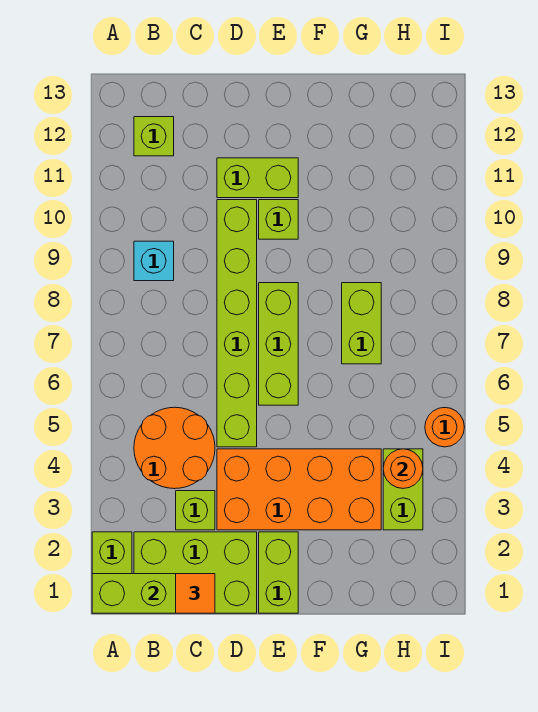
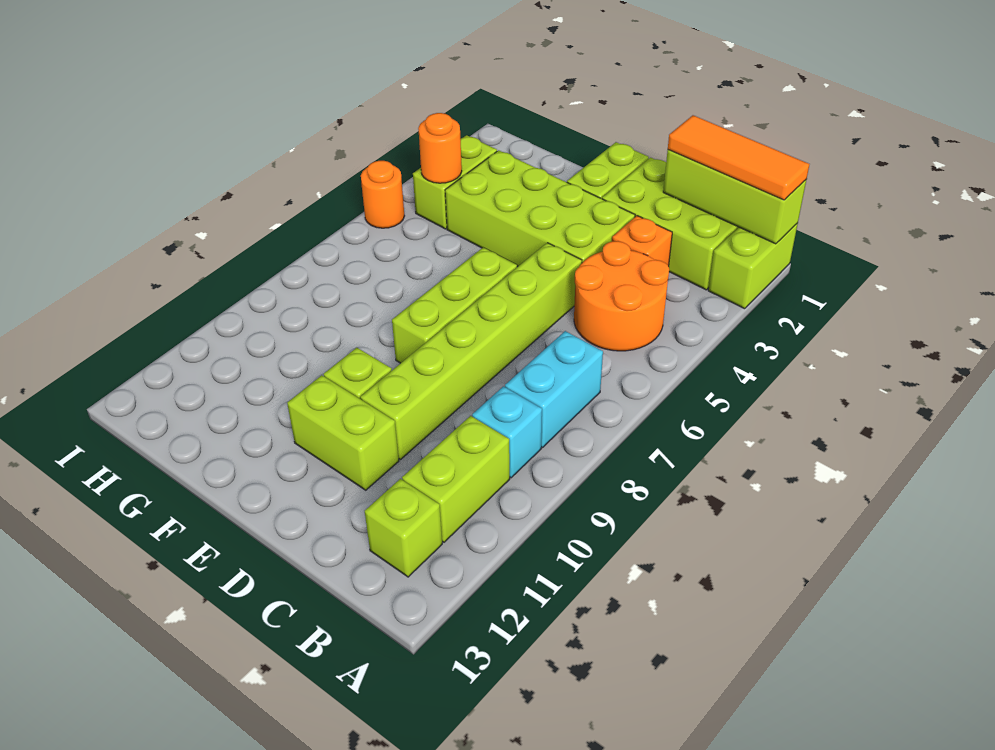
none -> cyan brick B7:B8 level 1
orange tile C1 level 3 -> orange tile A1:C1 level 3
lime brick C3 level 1 -> orange brick C3 level 1
orange brick D3:G4 level 1 -> lime brick D3:G4 level 1
lime brick G7:G8 level 1 -> lime brick B10:B11 level 1

